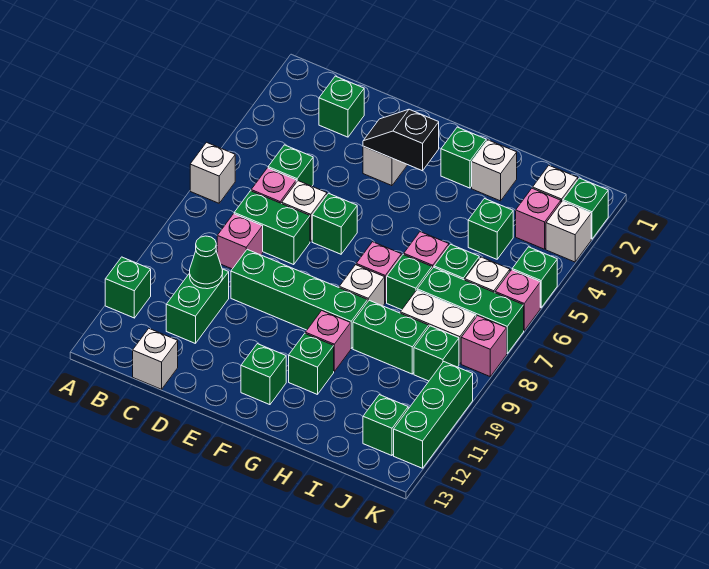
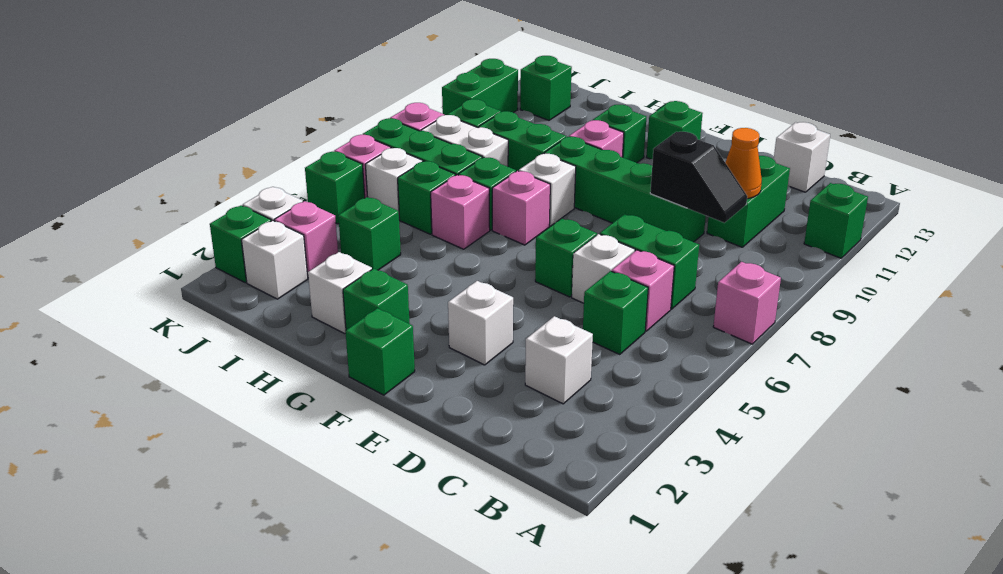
white brick A6 level 1 -> white brick C3 level 1
green brick C2 level 1 -> green brick F1 level 1
pink brick C8 level 1 -> pink brick A7 level 1
green cone C10 level 2 -> orange cone C10 level 2
black slope E3:F3 level 2 top F -> black slope C9:D9 level 2 top D
green brick K10:K12 level 1 -> green brick K10:K11 level 1

